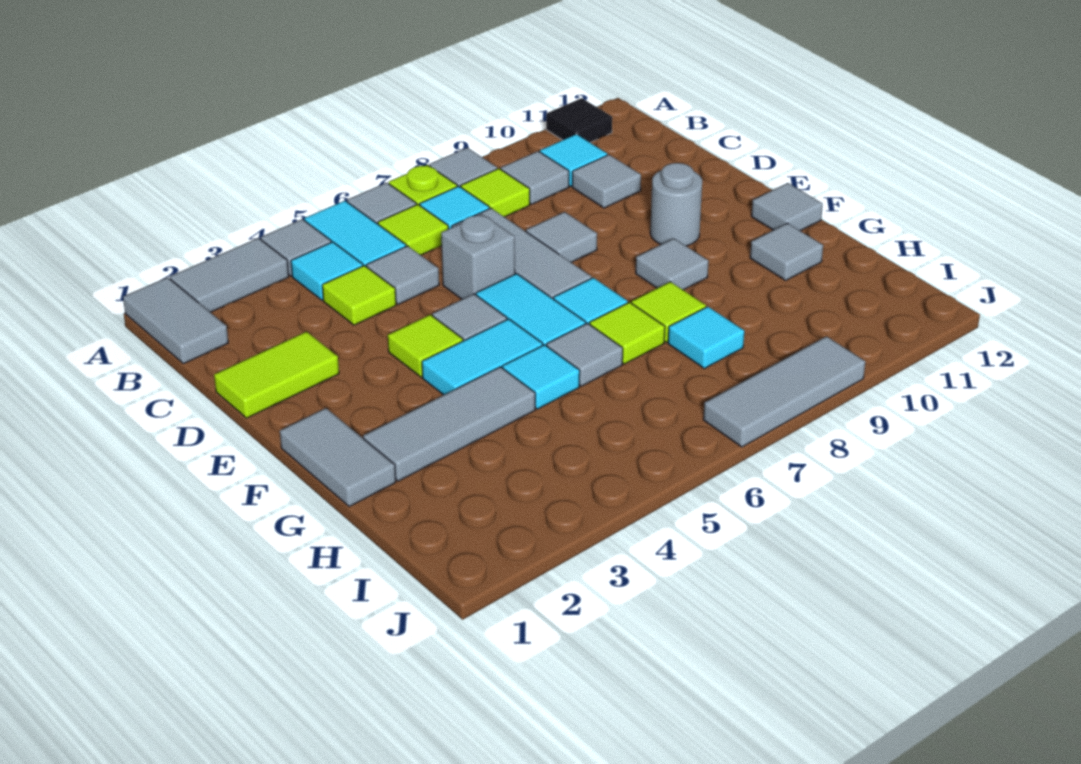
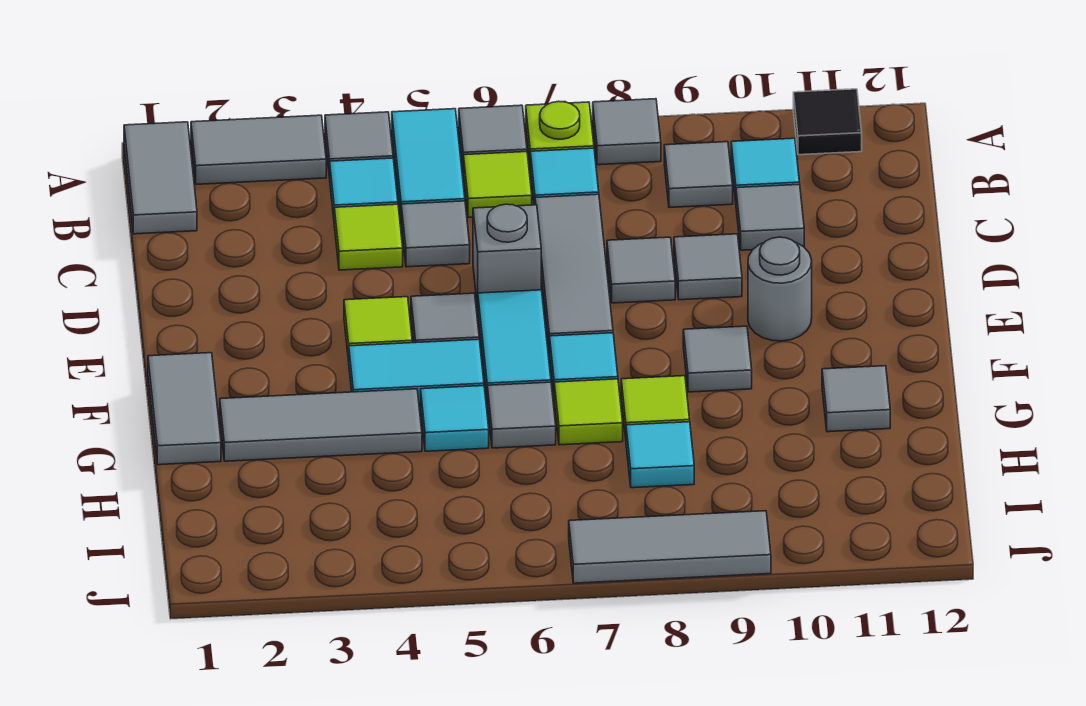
lime tile B8 level 1 -> none
lime tile D1:D2 level 1 -> none
grey tile F12 level 1 -> grey tile D9 level 1

